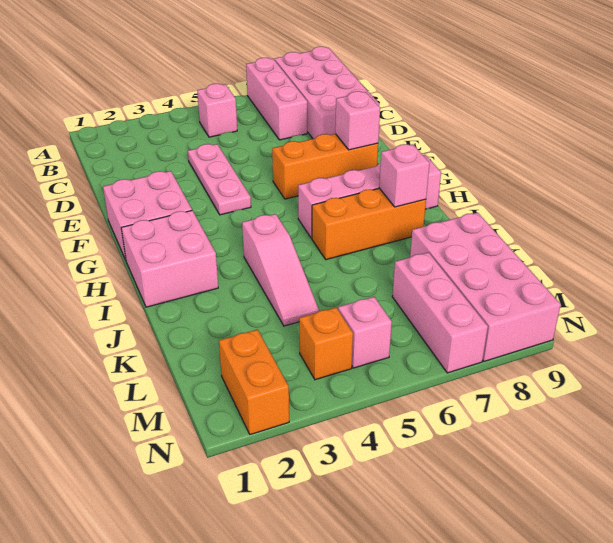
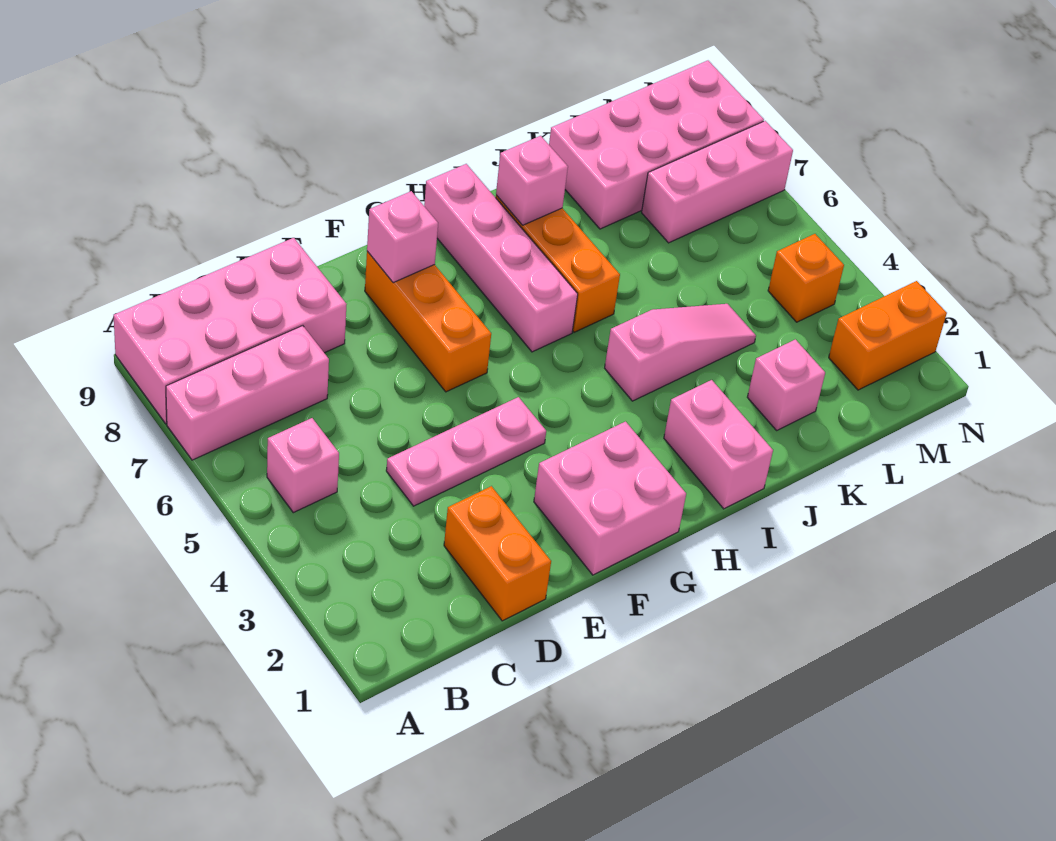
none -> orange brick D1:D2 level 1
pink brick H1:I2 level 1 -> pink brick I1:I2 level 1
pink brick M5 level 1 -> pink brick K2 level 1

